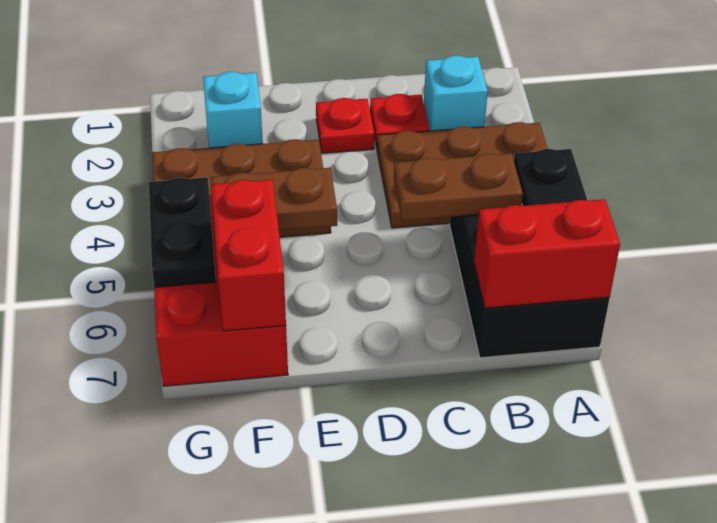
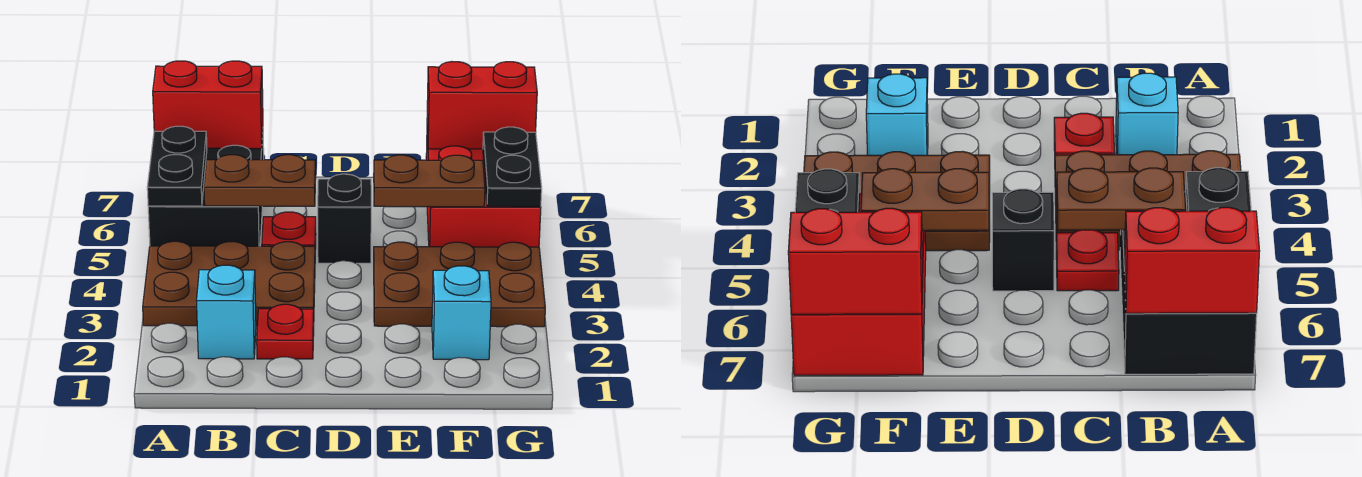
red plate D2 level 1 -> red plate C5 level 1
none -> black brick D5 level 1
red brick F6:F7 level 2 -> red brick F7:G7 level 2

